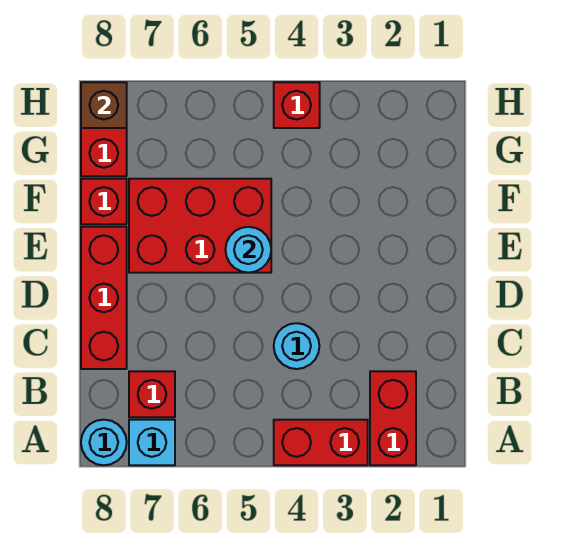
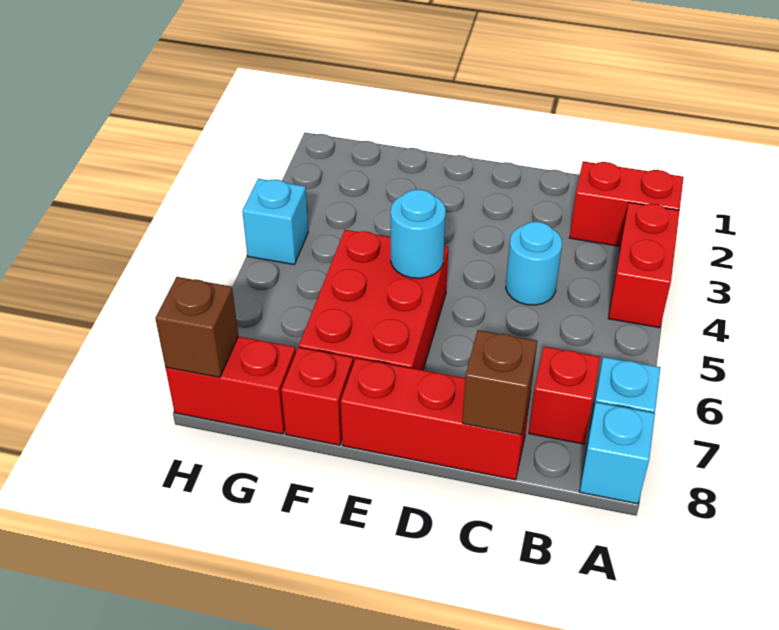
cyan round brick A8 level 1 -> cyan brick A8 level 1
none -> brown brick C8 level 2
red brick H4 level 1 -> cyan brick H4 level 1

